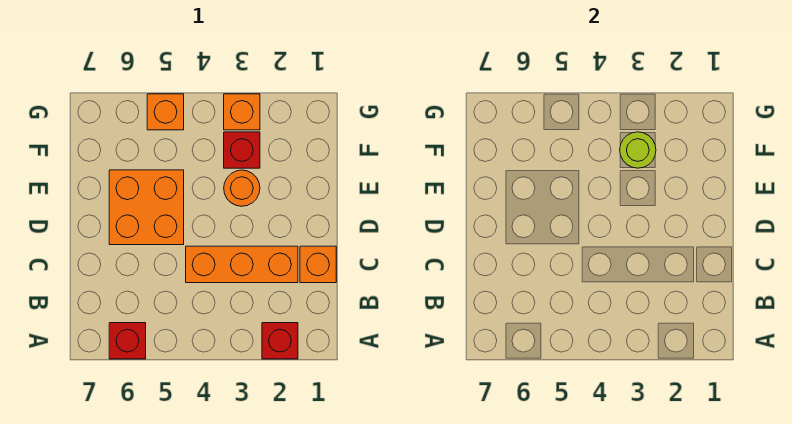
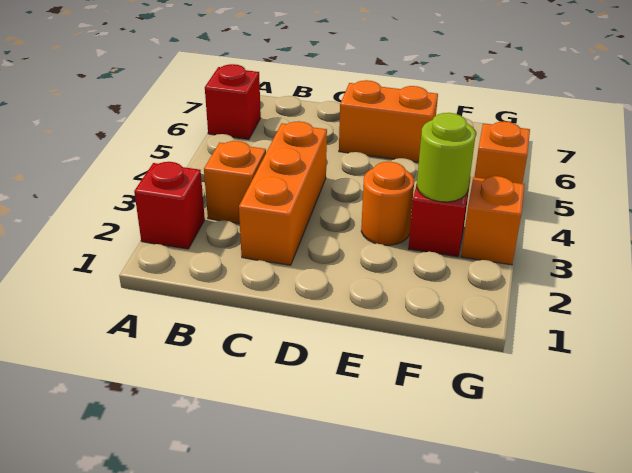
orange brick C1 level 1 -> orange brick B3 level 1
orange brick D5:E6 level 1 -> orange brick D6:E6 level 1

